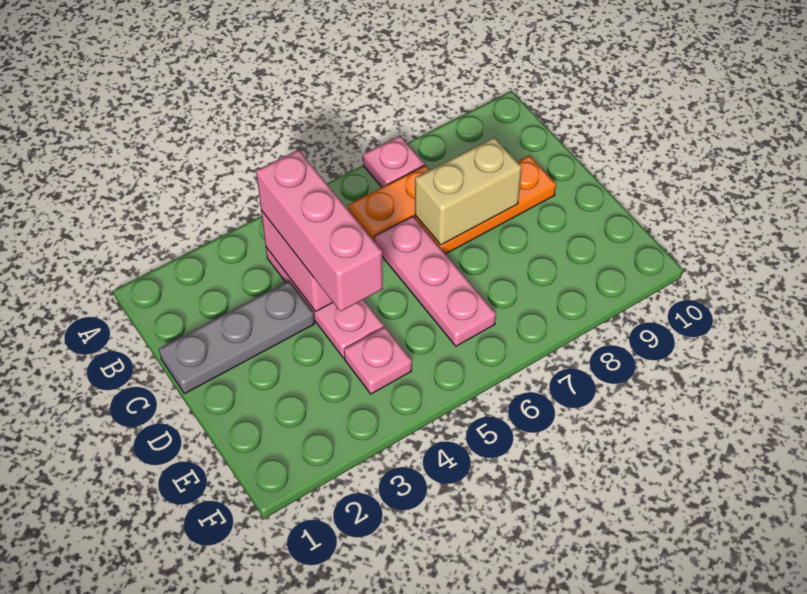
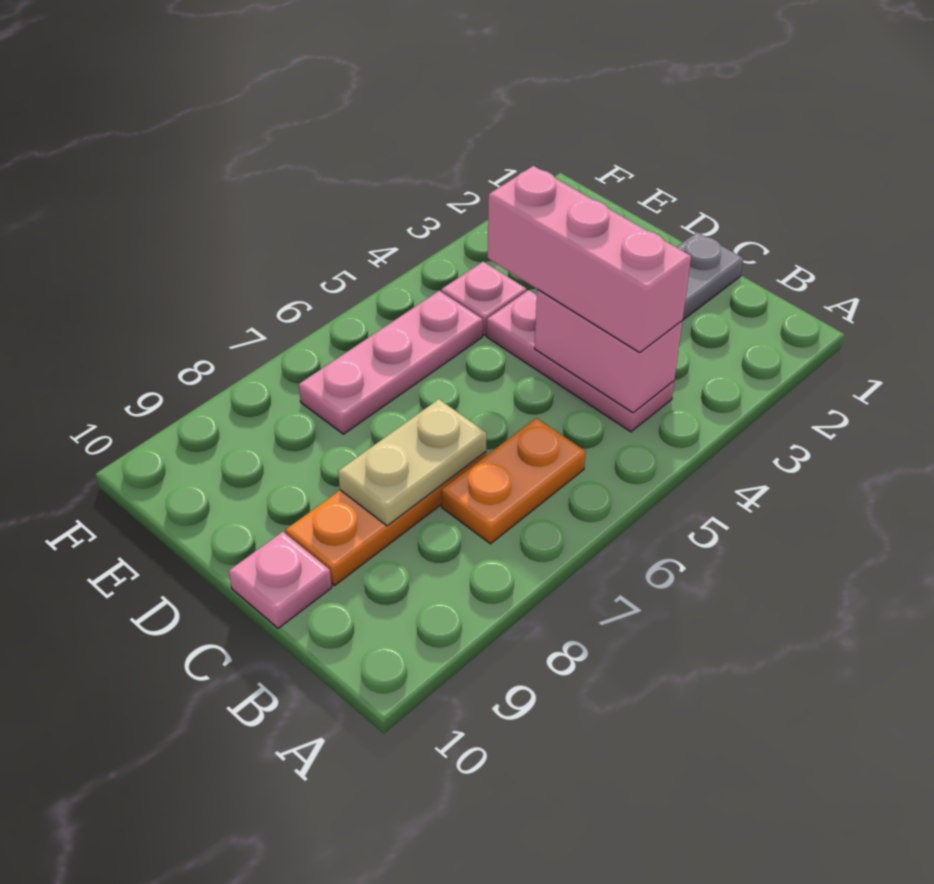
pink plate A7 level 1 -> pink plate C10 level 1
pink plate C6:E6 level 1 -> pink plate E5:E7 level 1
tan brick C7:C8 level 2 -> tan plate C7:C8 level 2

